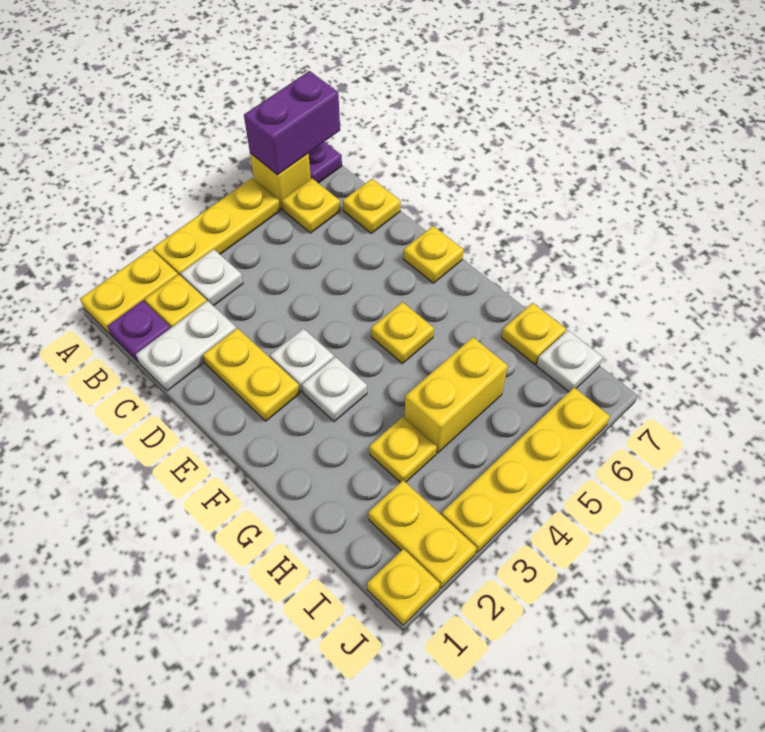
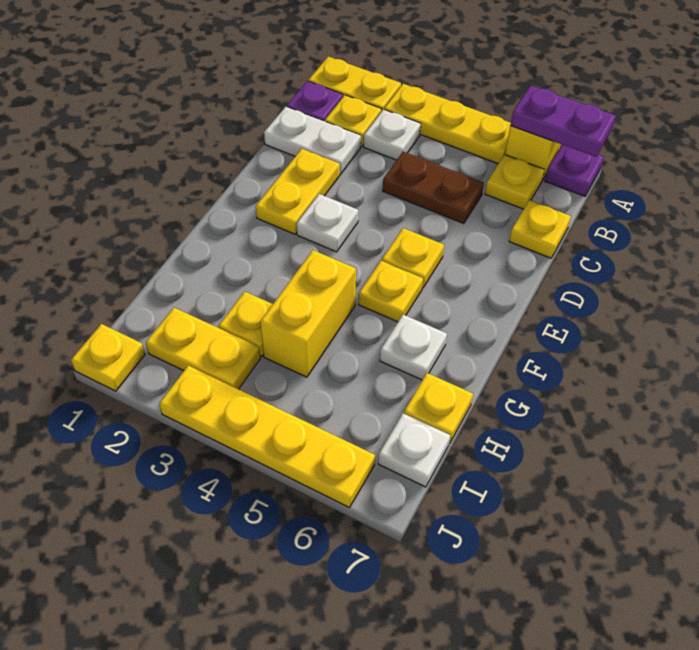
purple brick A6:A7 level 2 -> purple plate A6:A7 level 2
none -> brown plate C4:C5 level 1
yellow plate E7 level 1 -> yellow plate E5 level 1
white plate F3 level 1 -> white plate G6 level 1
yellow brick H4:H5 level 1 -> yellow brick G4:H4 level 1
yellow plate I2:J2 level 1 -> yellow plate I2:I3 level 1

